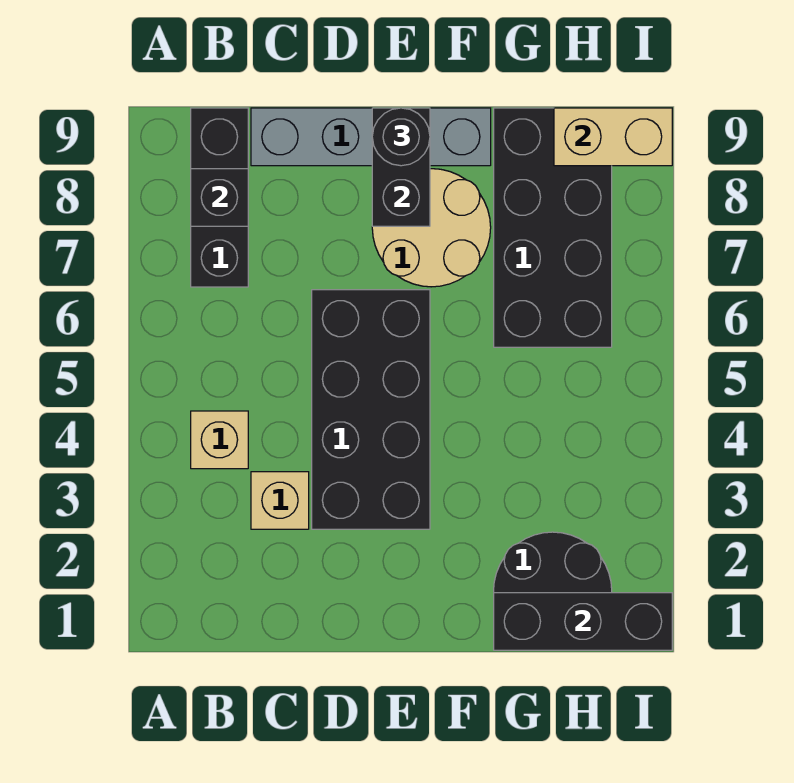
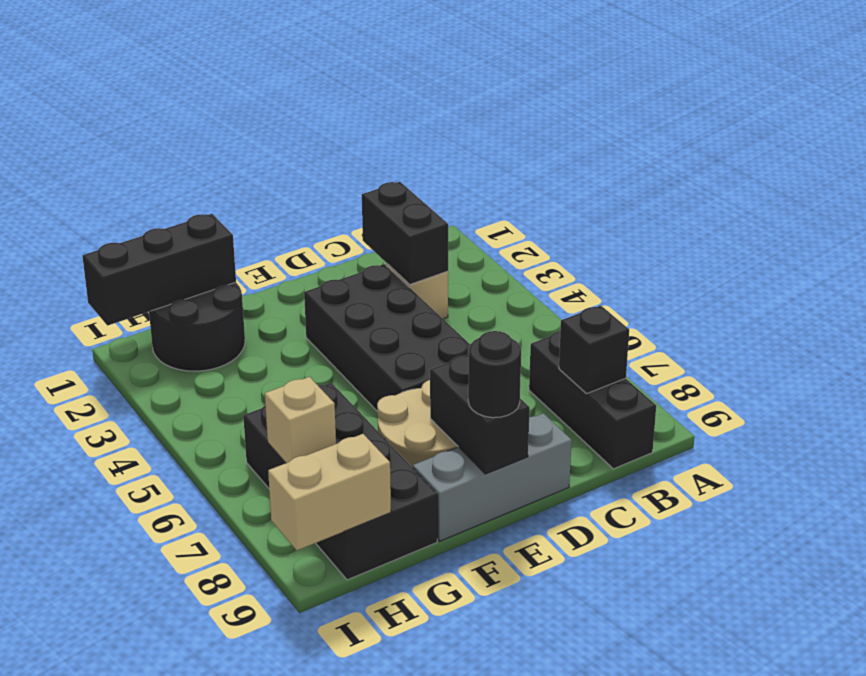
tan brick B4 level 1 -> tan brick H7 level 2
none -> black brick C2:C3 level 2
grey brick C9:F9 level 1 -> grey brick D9:F9 level 1

